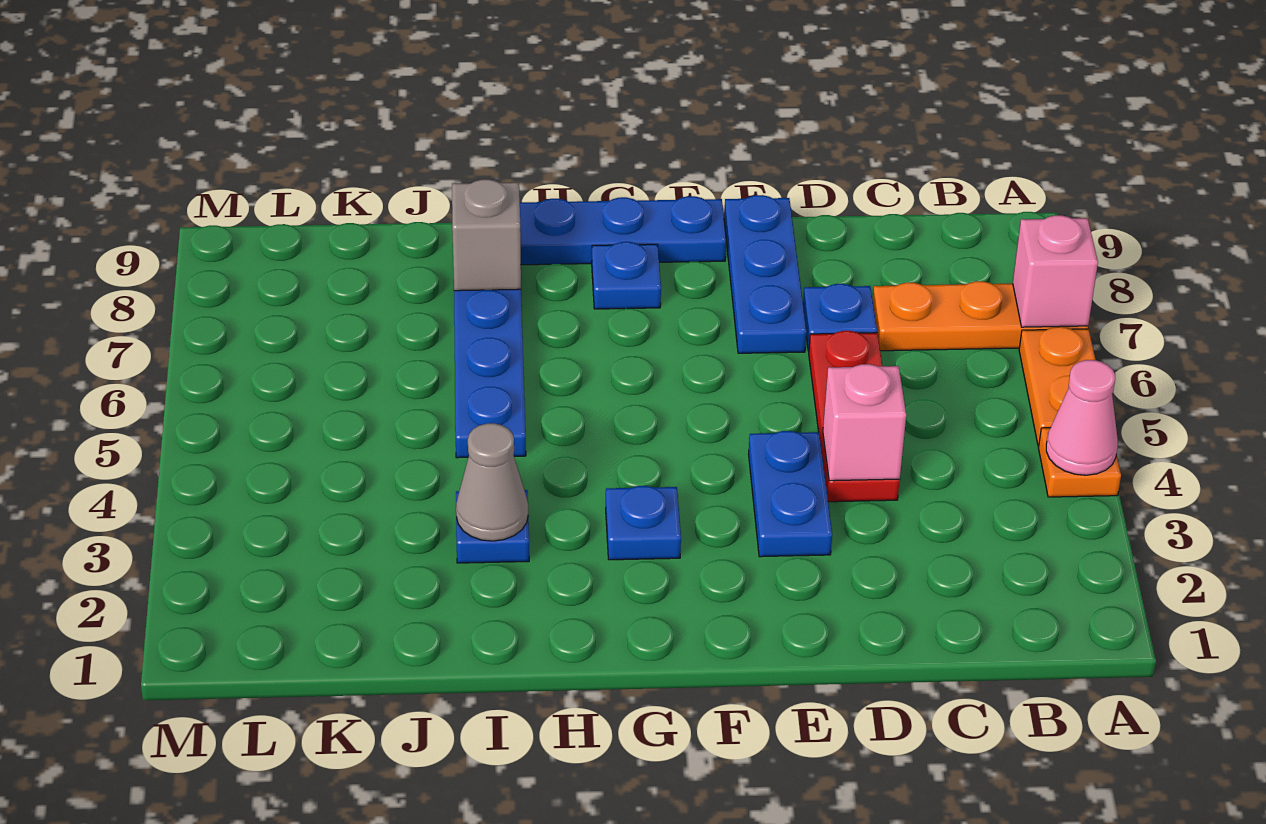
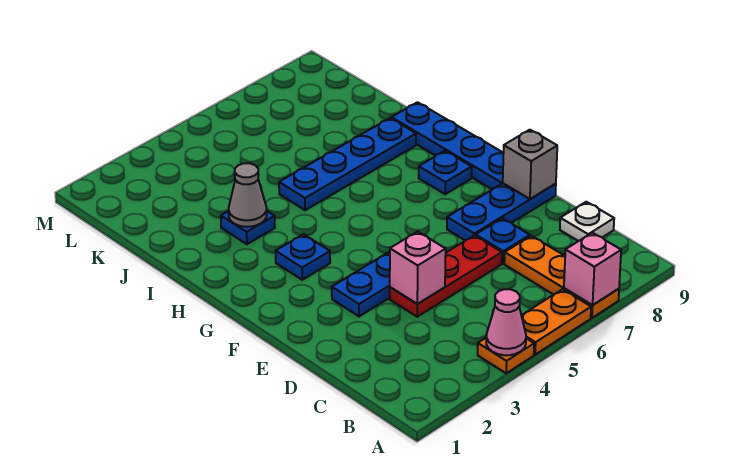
none -> white plate C9 level 1
grey brick I8 level 2 -> grey brick E9 level 2

